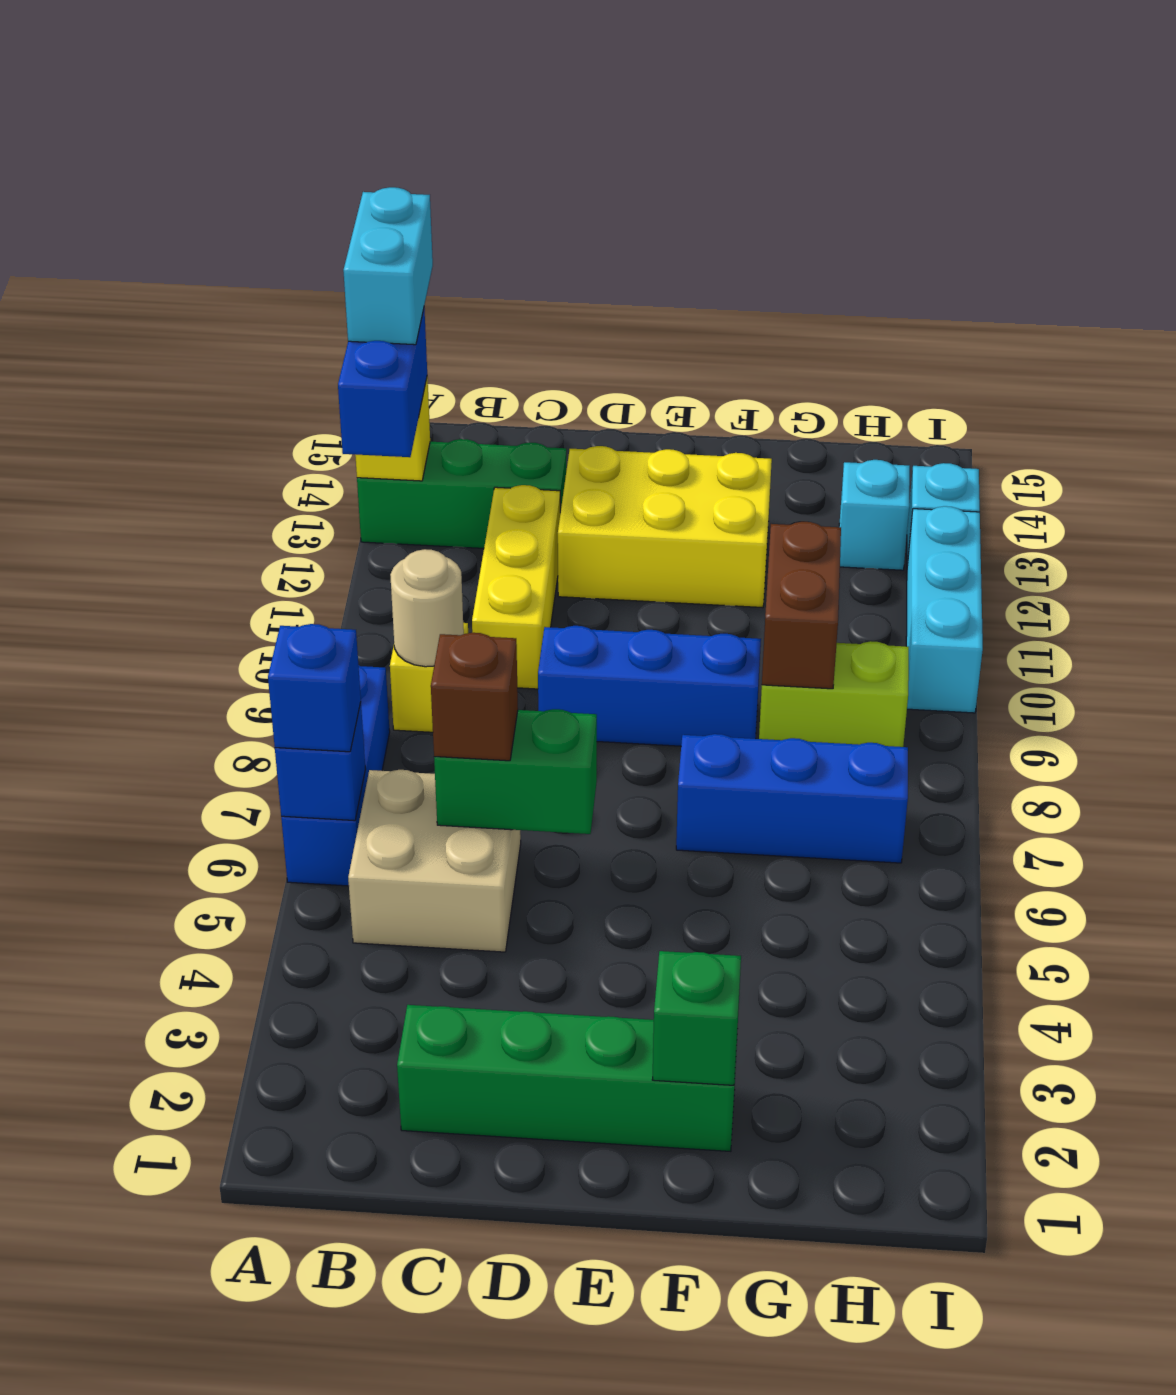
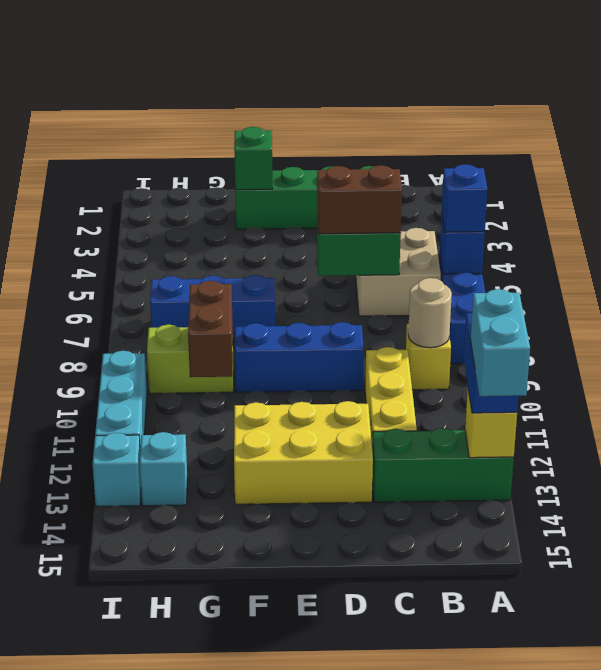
brown brick C6 level 3 -> brown brick C6:D6 level 3

